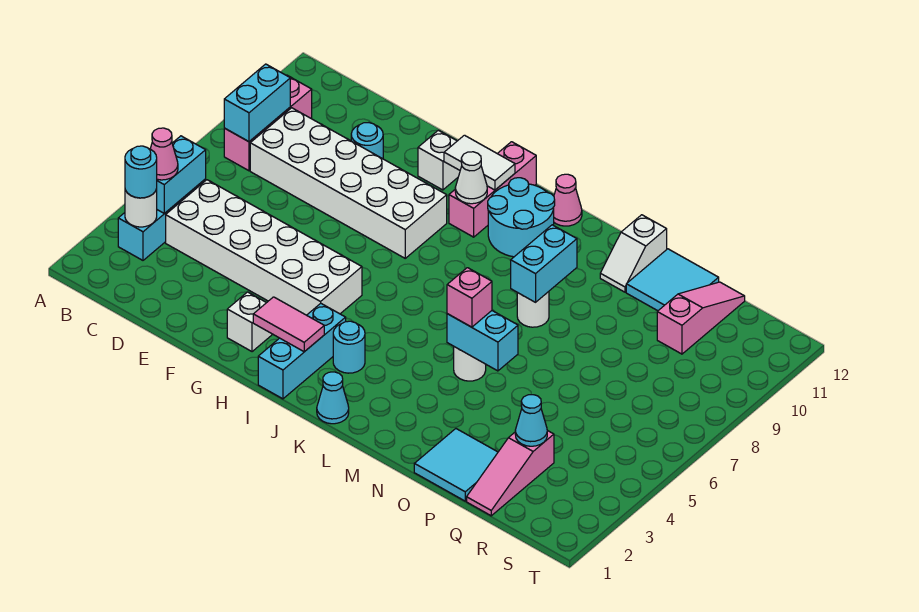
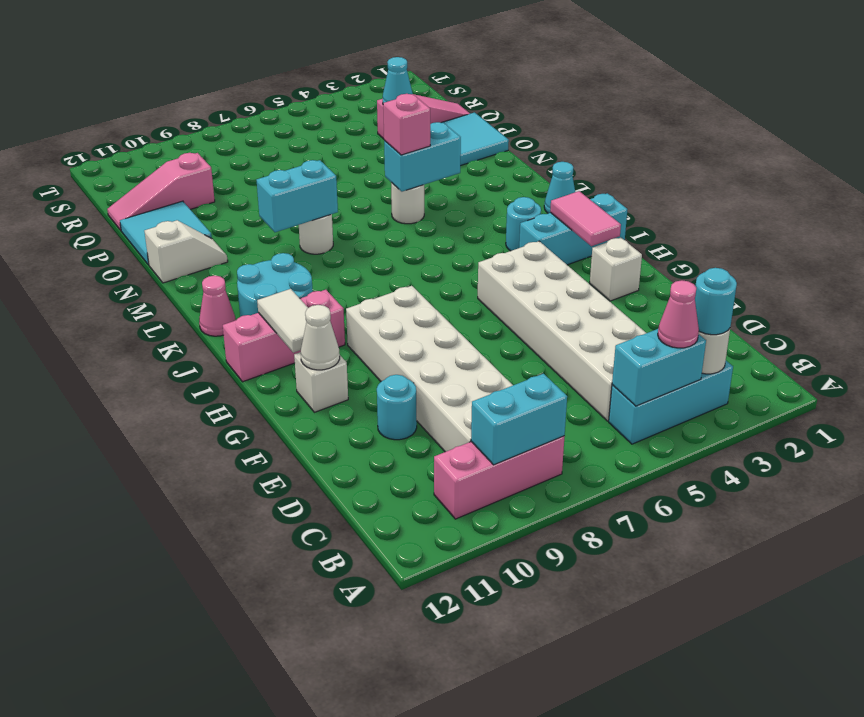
white cone I10 level 2 -> white cone G11 level 2
cyan brick M5:N5 level 2 -> cyan brick M4:M5 level 2

